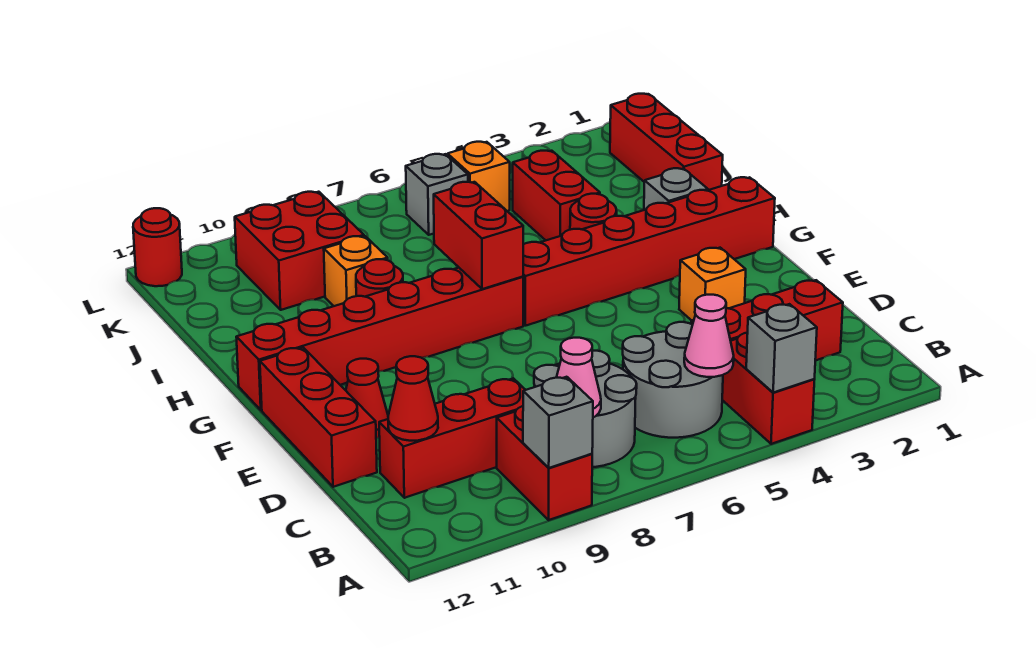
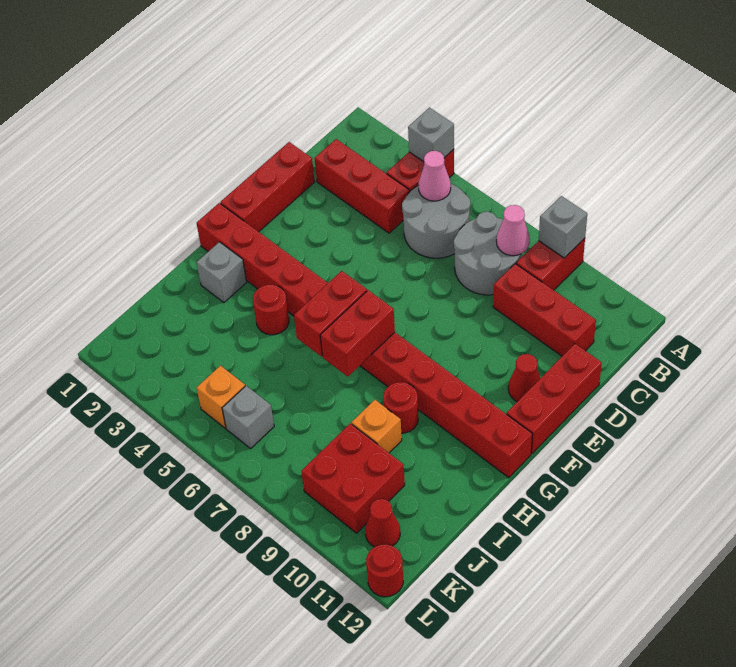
red cone C11 level 2 -> red cone K11 level 1
orange brick E3 level 1 -> none
red brick I1:K1 level 1 -> red brick D1:F1 level 1
red brick I4:J4 level 1 -> red brick G6:H6 level 2

